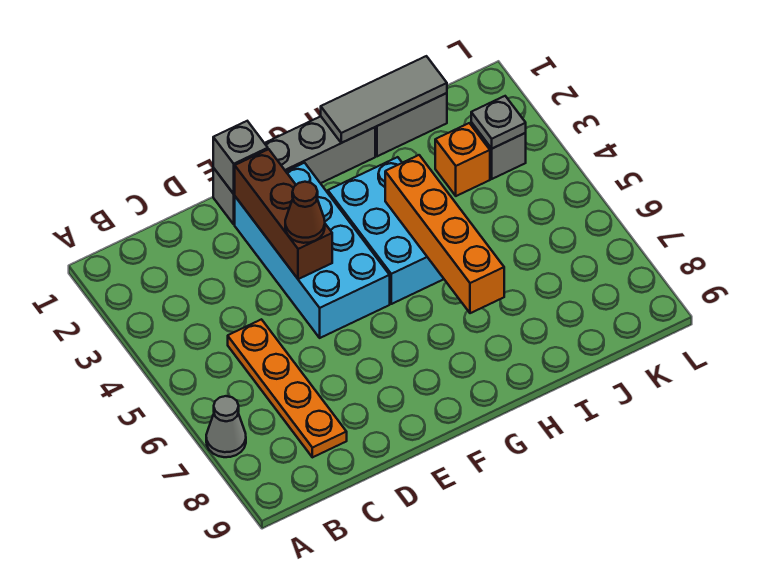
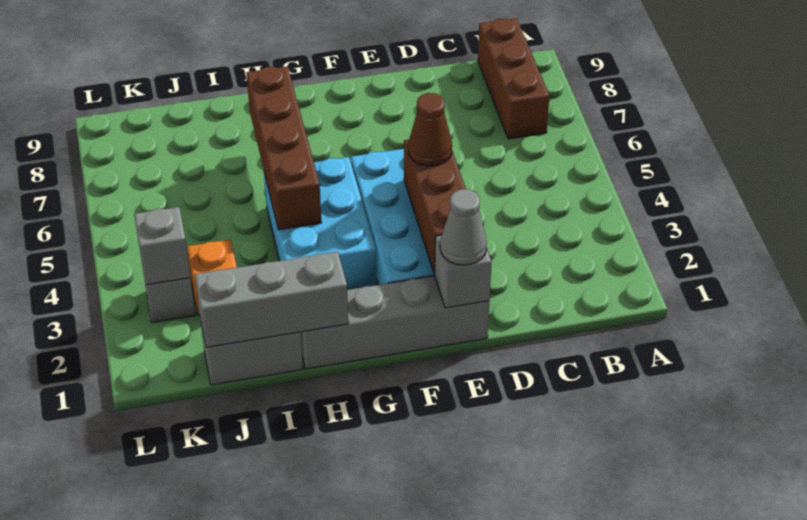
grey cone A7 level 1 -> grey cone E1 level 3
none -> brown brick B7:B9 level 1
orange plate C5:C8 level 1 -> none
grey tile H1:J1 level 2 -> grey brick H1:J1 level 2
orange brick H4:H7 level 2 -> brown brick H4:H7 level 2
grey plate K3 level 2 -> grey brick K3 level 2

